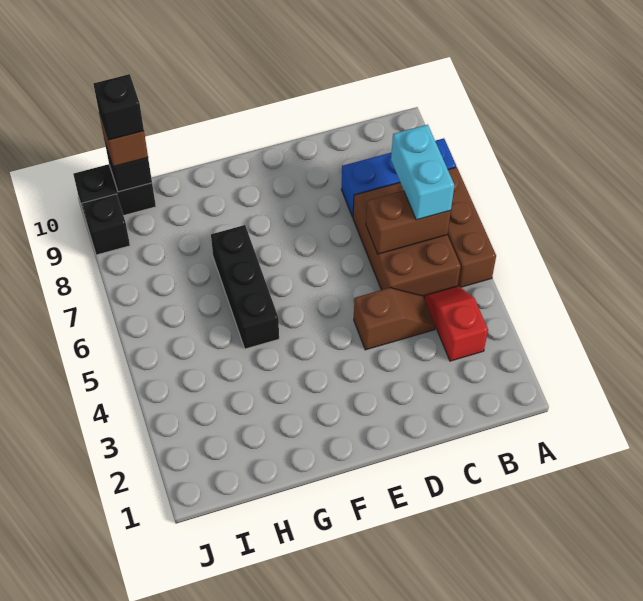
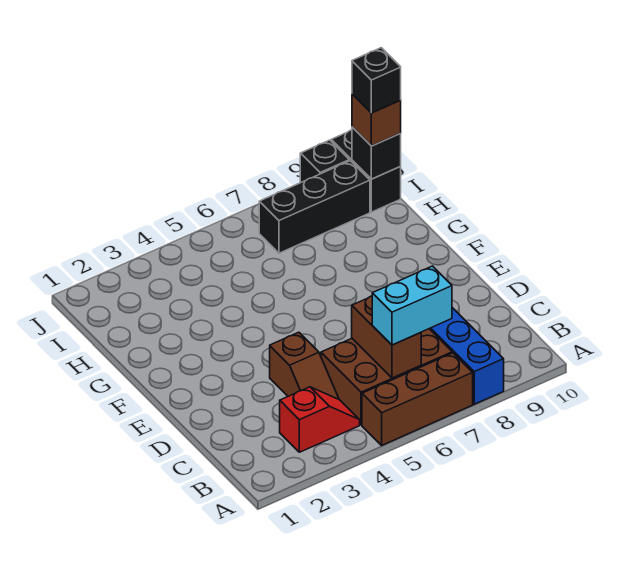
black brick G5:G7 level 1 -> black brick I7:I9 level 1

